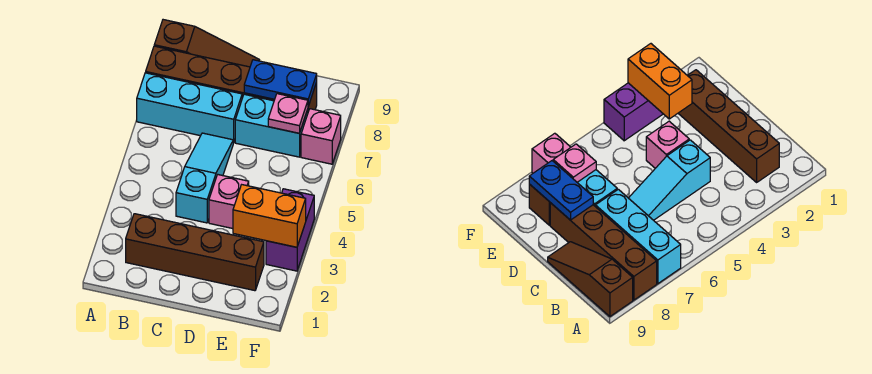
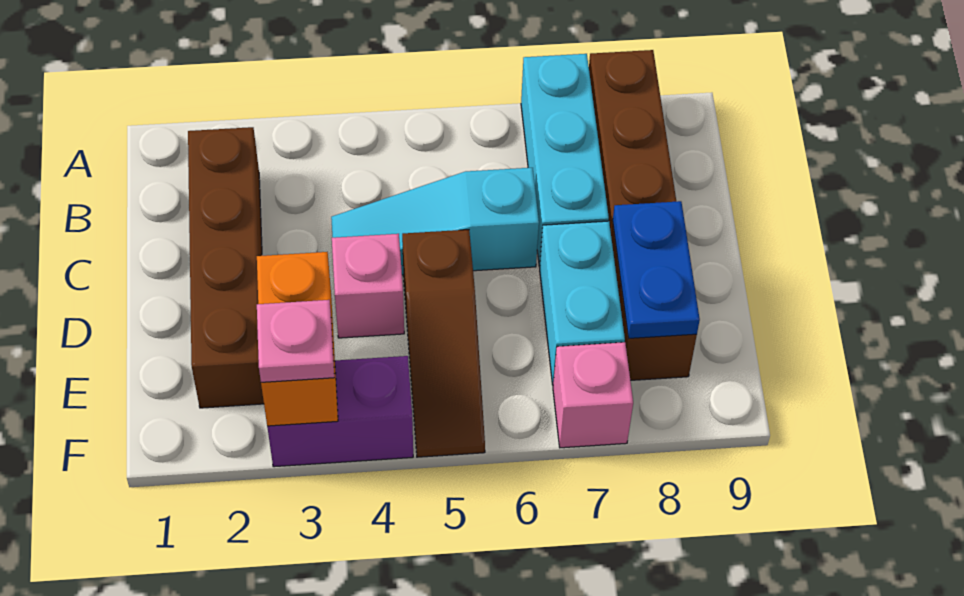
brown slope A9:C9 level 1 top A -> brown slope D5:F5 level 1 top D
cyan slope C4:C6 level 1 top 4 -> cyan slope C4:C6 level 1 top 6
pink plate E7 level 2 -> pink plate F3 level 3

